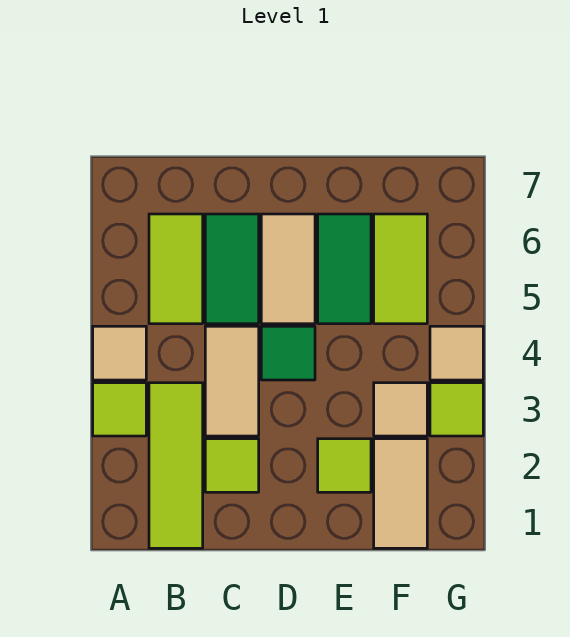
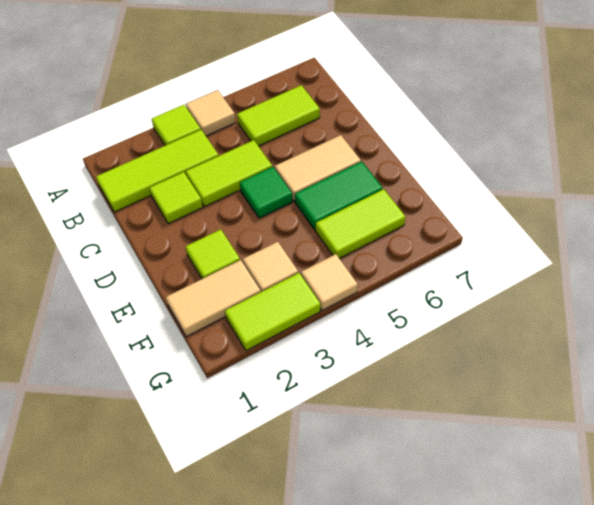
tan tile C3:C4 level 1 -> lime tile C3:C4 level 1
green tile C5:C6 level 1 -> none
lime tile G3 level 1 -> lime tile G2:G3 level 1

